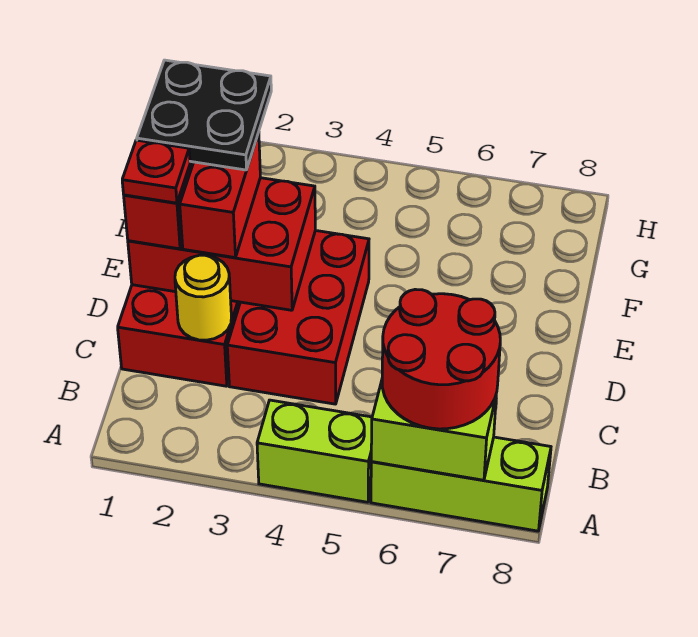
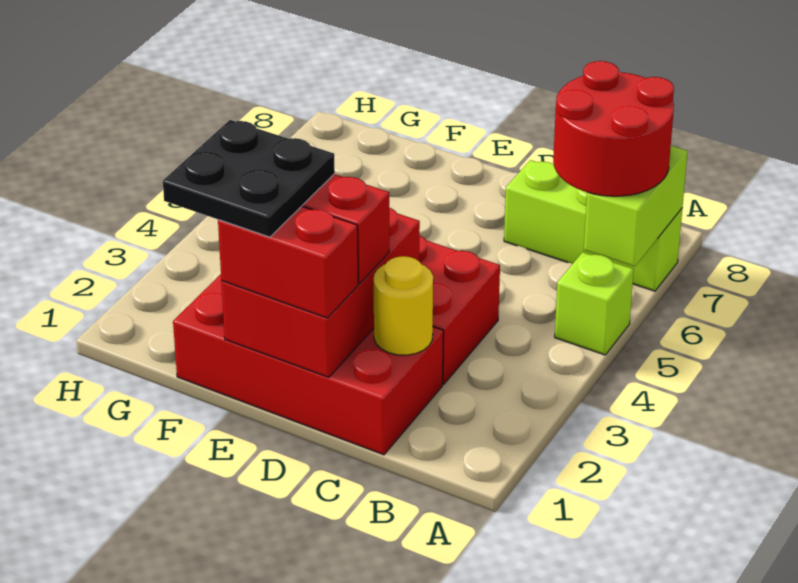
lime brick A4:A5 level 1 -> lime brick A5 level 1
lime brick A6:A8 level 1 -> lime brick A7:C7 level 1
red plate D1 level 4 -> none

